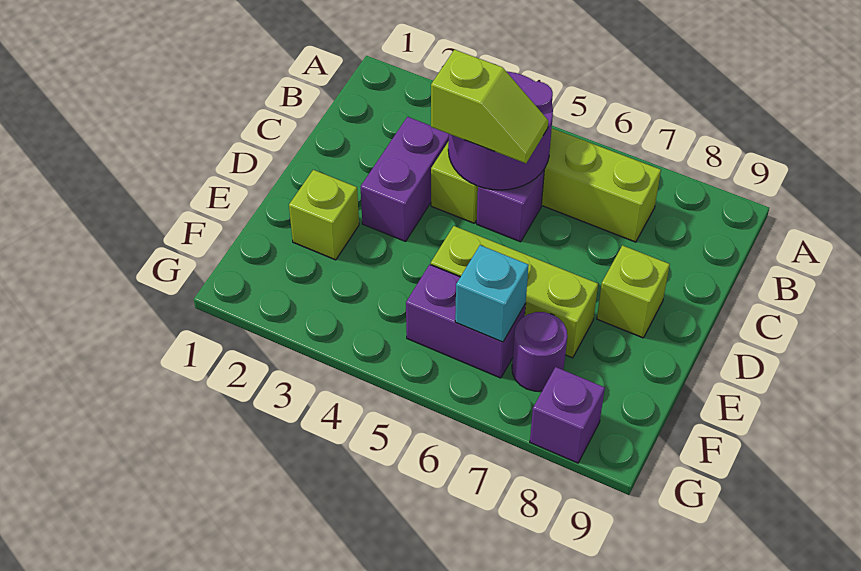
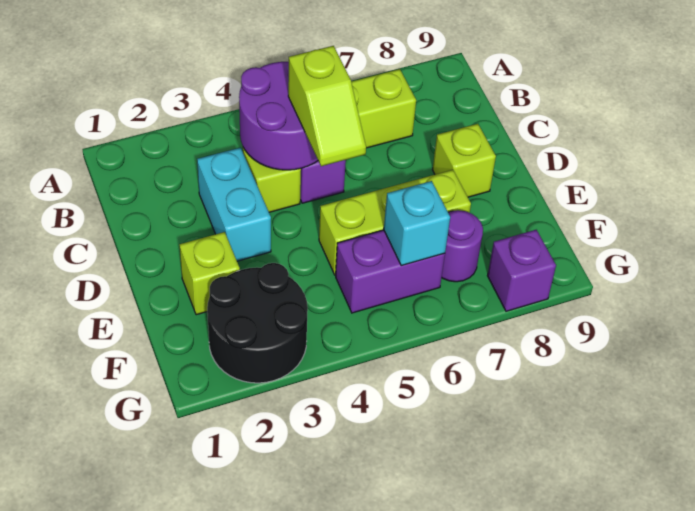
purple brick C3:D3 level 1 -> cyan brick C3:D3 level 1
lime slope C4:C5 level 3 top 4 -> lime slope C5:D5 level 3 top C
none -> black round brick F2:G3 level 1

